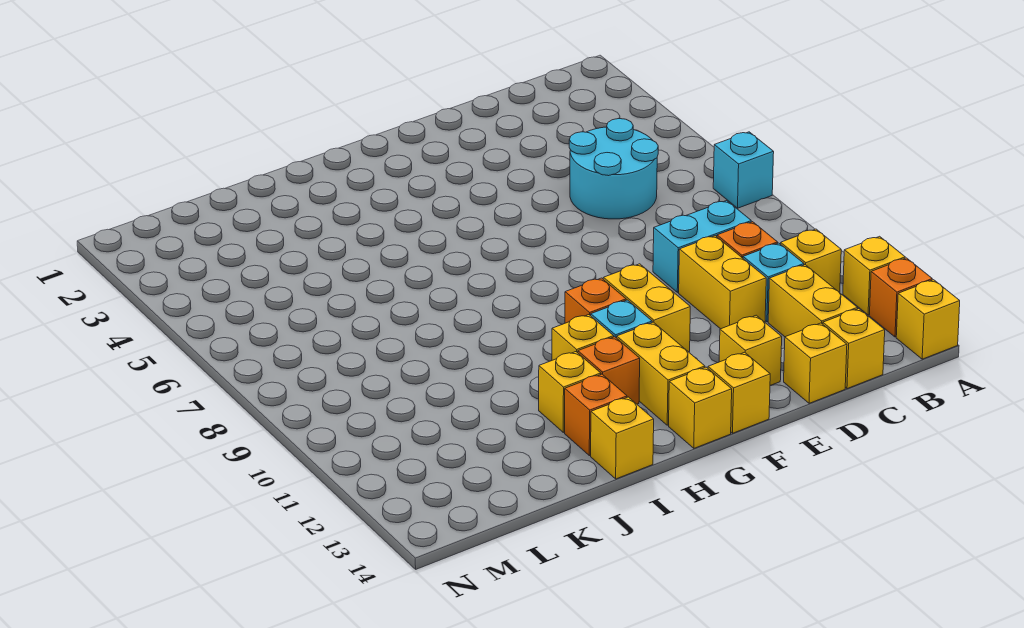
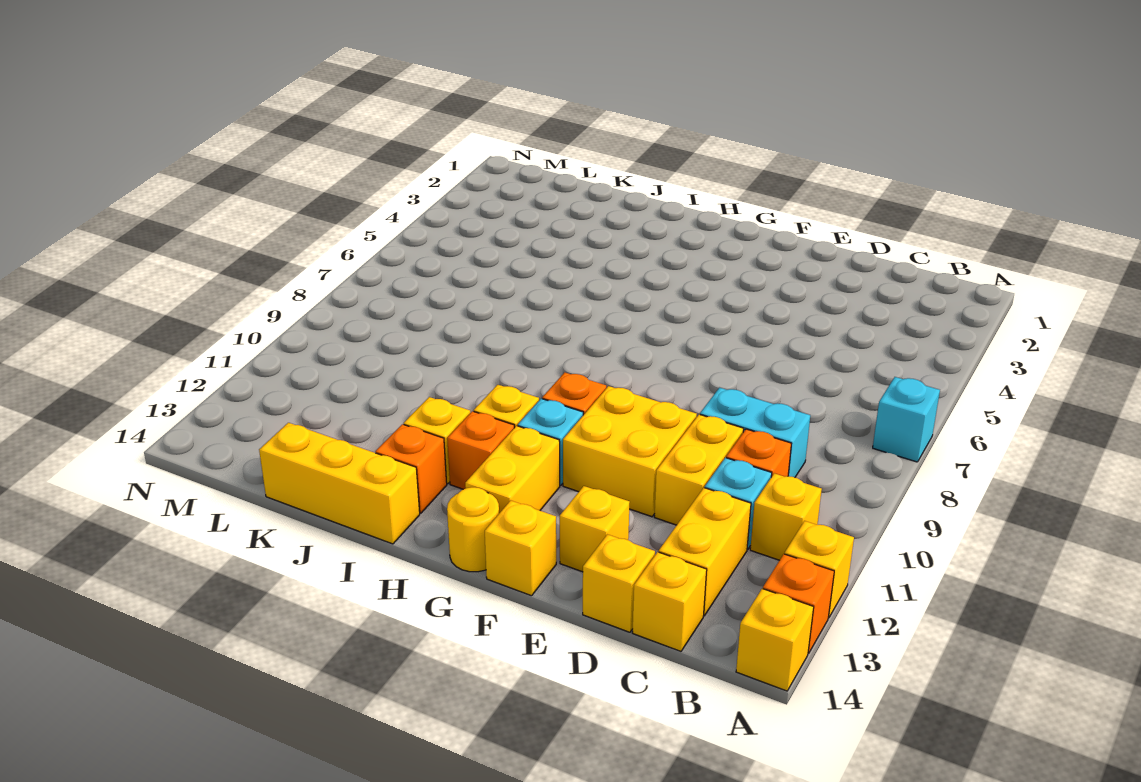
cyan round brick C5:D6 level 1 -> none
yellow brick F10:F11 level 1 -> yellow brick E10:F11 level 1
yellow brick G14 level 1 -> yellow round brick G14 level 1
yellow brick I14 level 1 -> yellow brick I14:K14 level 1

